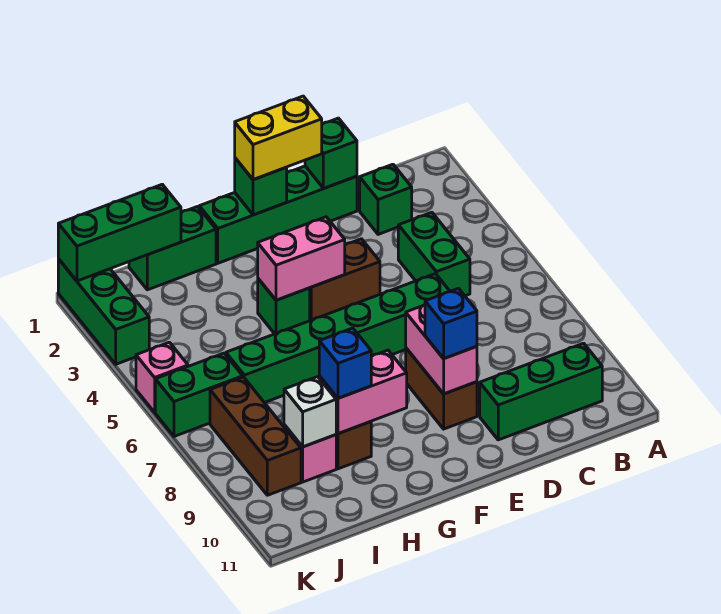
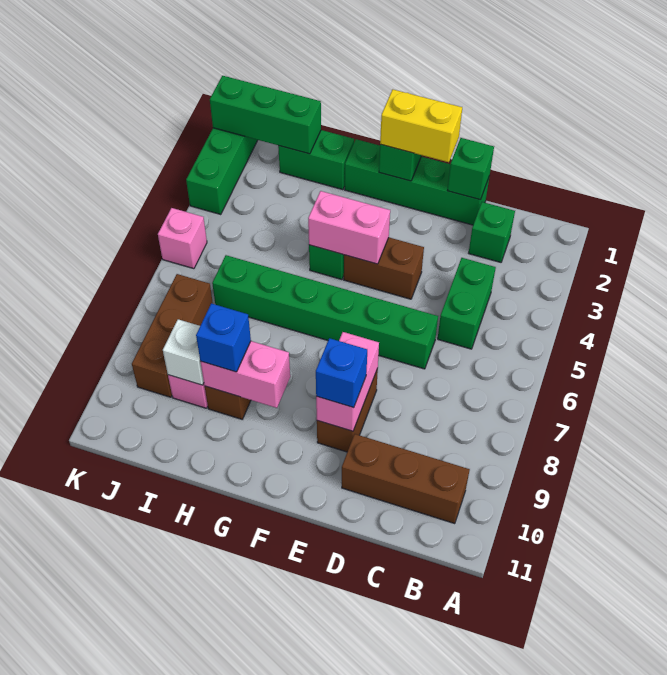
green brick B10:D10 level 1 -> brown brick B10:D10 level 1
green brick J6:K6 level 1 -> none

